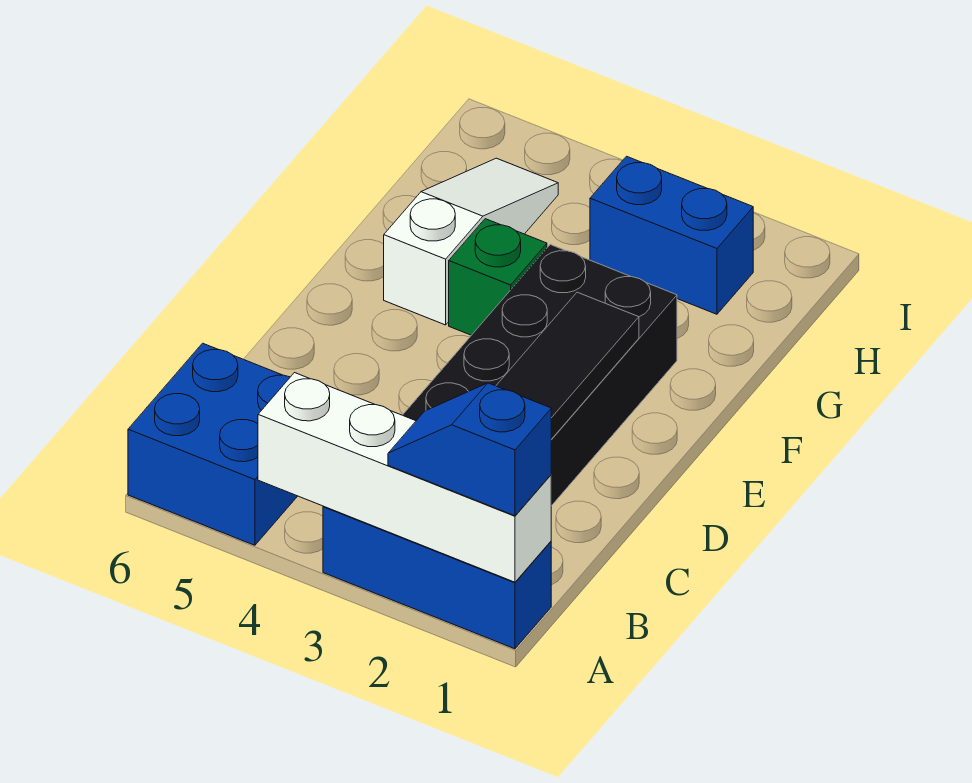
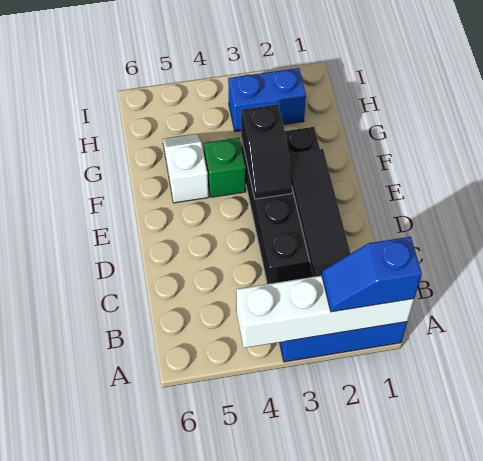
blue brick A5:B6 level 1 -> none
none -> black slope E3:F3 level 2 top F
white slope F5:H5 level 1 top F -> white slope F5:G5 level 1 top F

